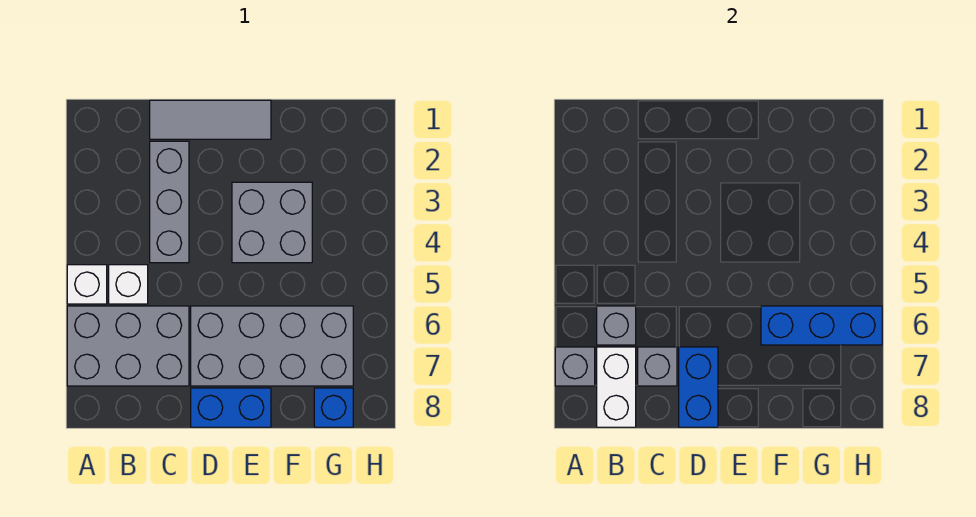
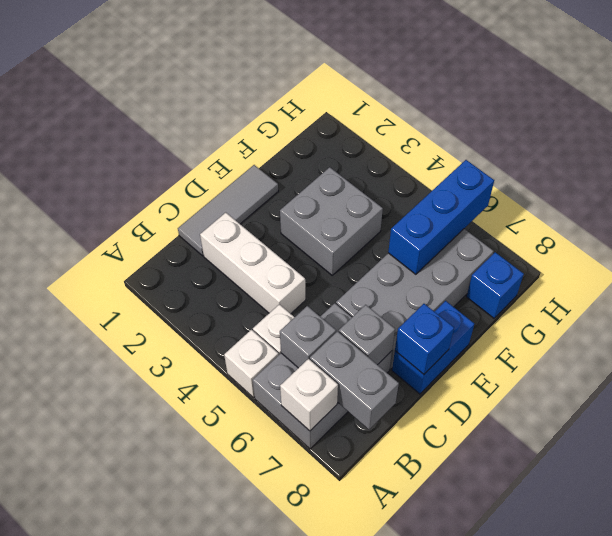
grey brick A7 level 2 -> white brick A7 level 2
white brick B7:B8 level 2 -> grey brick B7:B8 level 2
grey brick C2:C4 level 1 -> white brick C2:C4 level 1
blue brick D7:D8 level 2 -> blue brick D8 level 2

